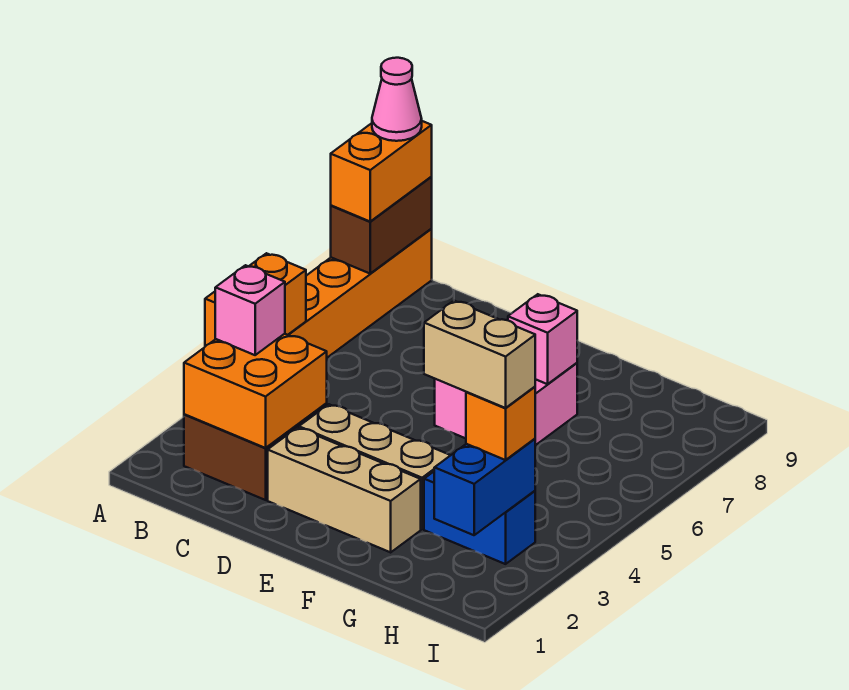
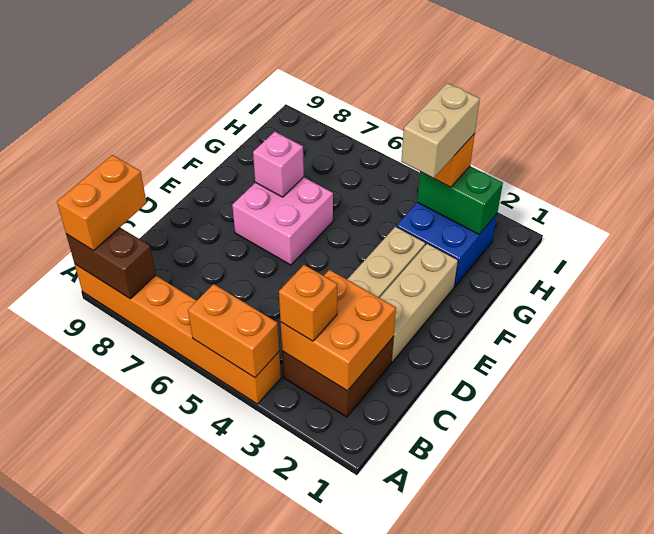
orange brick A8:A9 level 3 -> orange brick A9:B9 level 3
pink cone A9 level 4 -> none
pink brick B3 level 3 -> orange brick B3 level 3
blue brick G3:H3 level 1 -> blue brick G2:H3 level 1
blue brick H2:H3 level 2 -> green brick H2:H3 level 2

